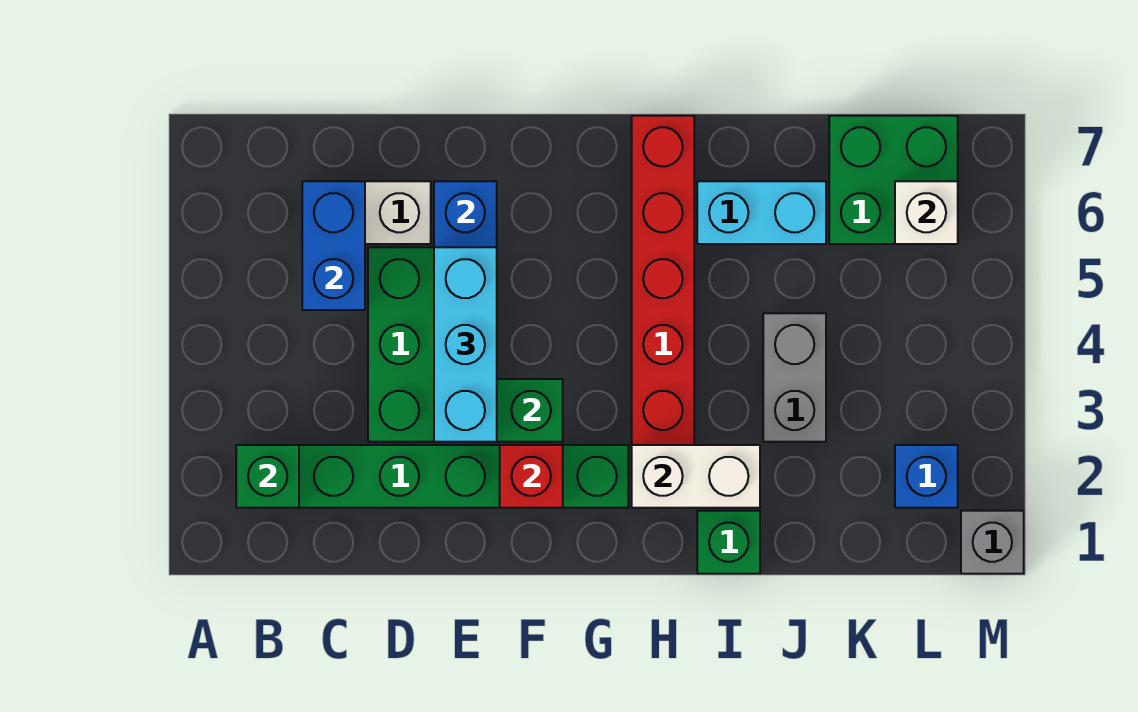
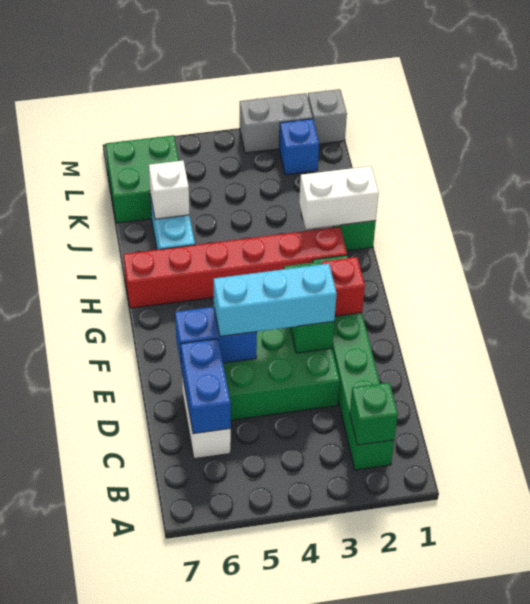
blue brick C5:C6 level 2 -> blue brick C6:D6 level 2
white brick H2:I2 level 2 -> white brick I1:I2 level 2
grey brick J3:J4 level 1 -> grey brick M2:M3 level 1
white brick L6 level 2 -> white brick J6 level 2

